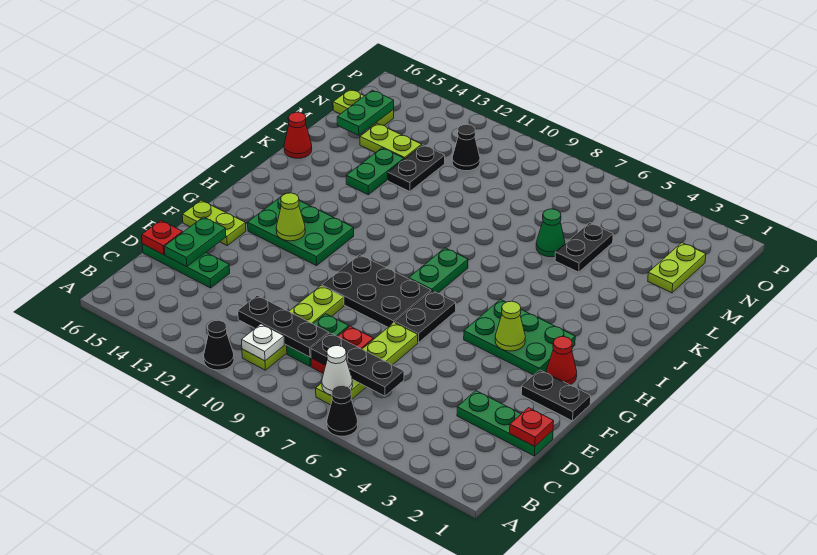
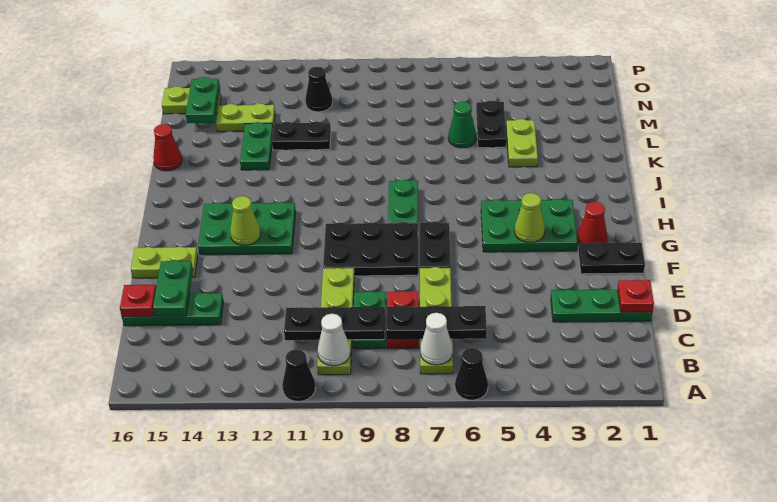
white plate B10 level 2 -> white cone B10 level 2
black plate L12:M12 level 1 -> black plate L11:L12 level 1
lime plate M2:N2 level 1 -> lime plate K4:L4 level 1

